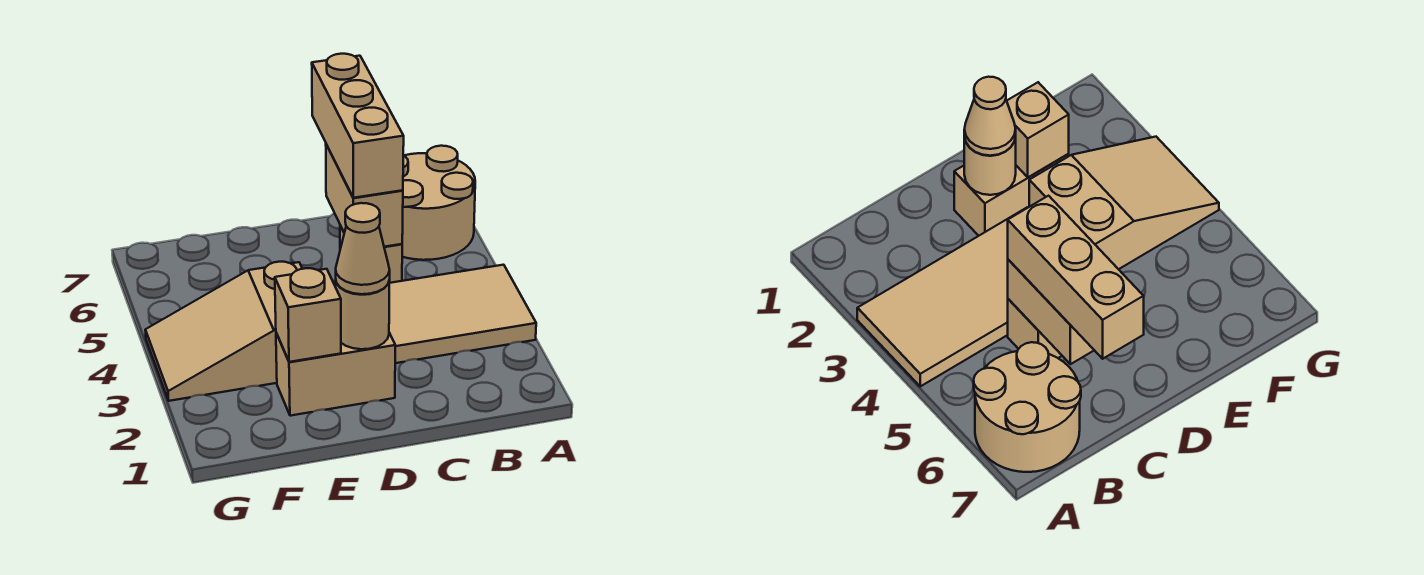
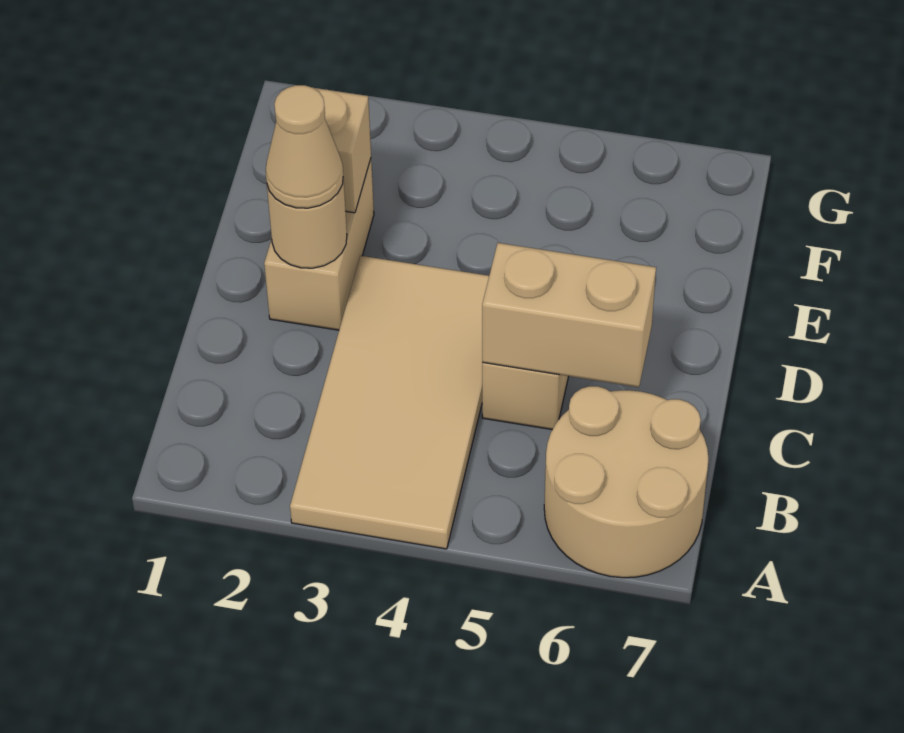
tan brick C5:C7 level 3 -> none
tan slope E3:G4 level 1 top E -> none

